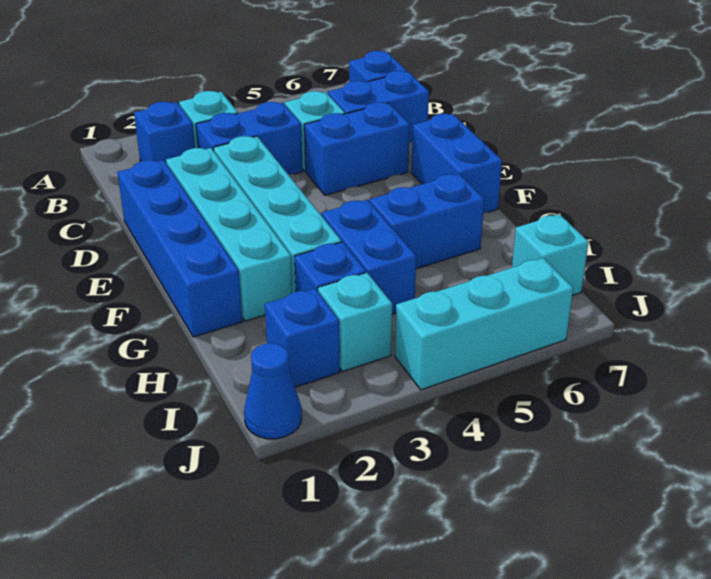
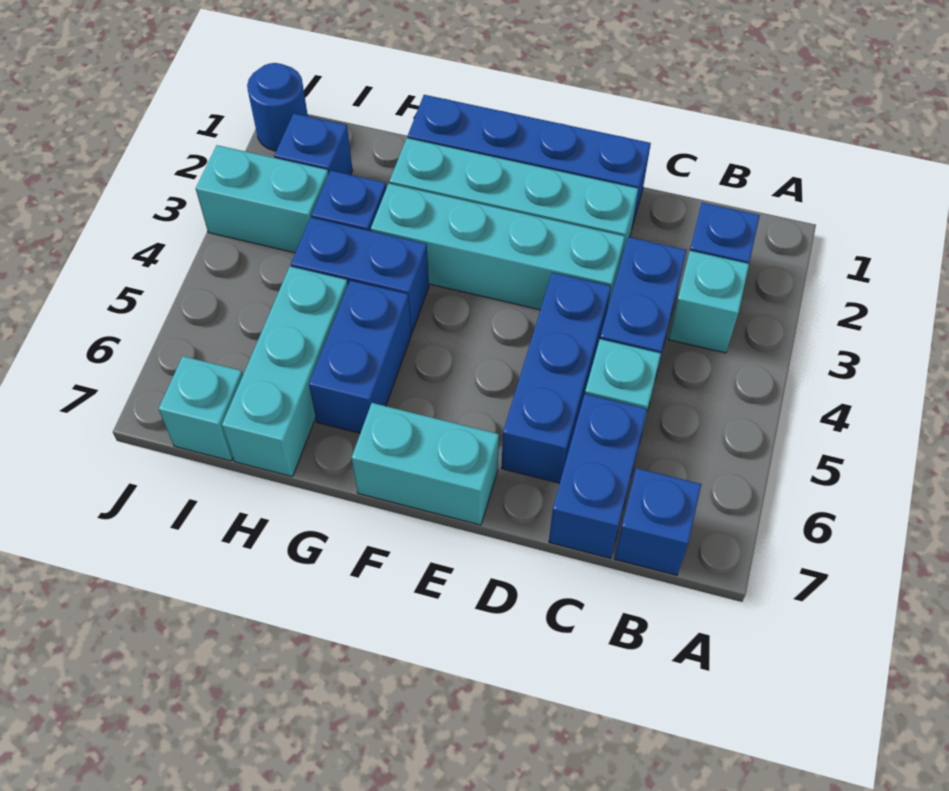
blue brick D5:D6 level 1 -> blue brick D4:D6 level 1
blue brick E7:F7 level 1 -> cyan brick E7:F7 level 1
cyan brick I3 level 1 -> cyan brick I3:J3 level 1
blue cone J1 level 1 -> blue round brick J1 level 1
cyan brick J4:J6 level 1 -> cyan brick H5:H7 level 1

